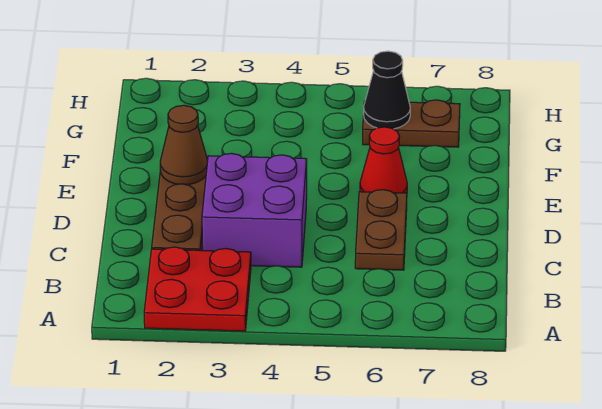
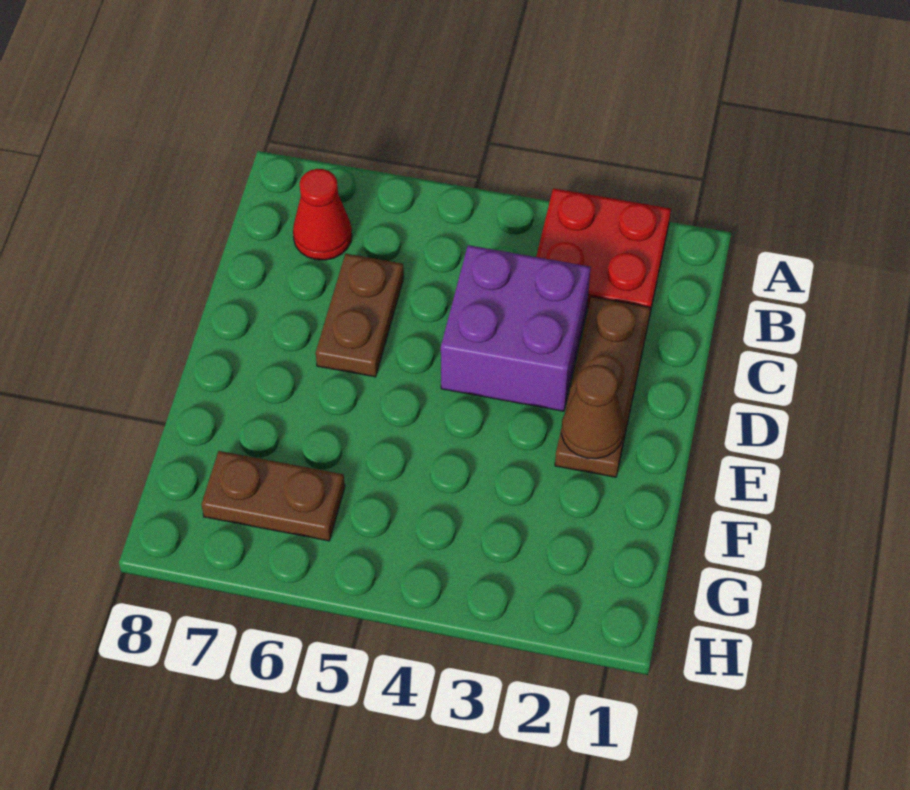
red cone E6 level 1 -> red cone B7 level 1
black cone G6 level 2 -> none

